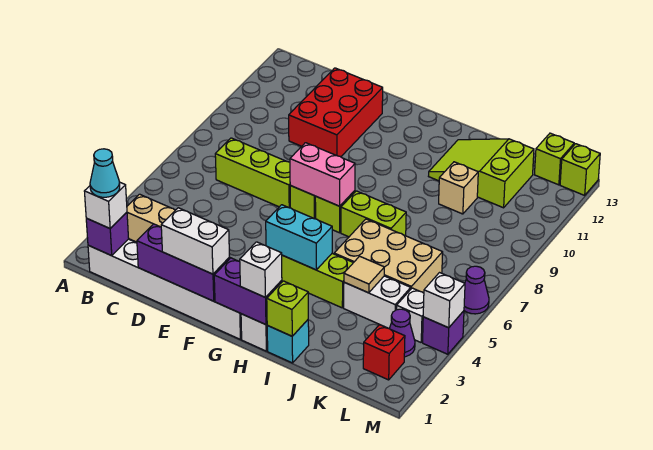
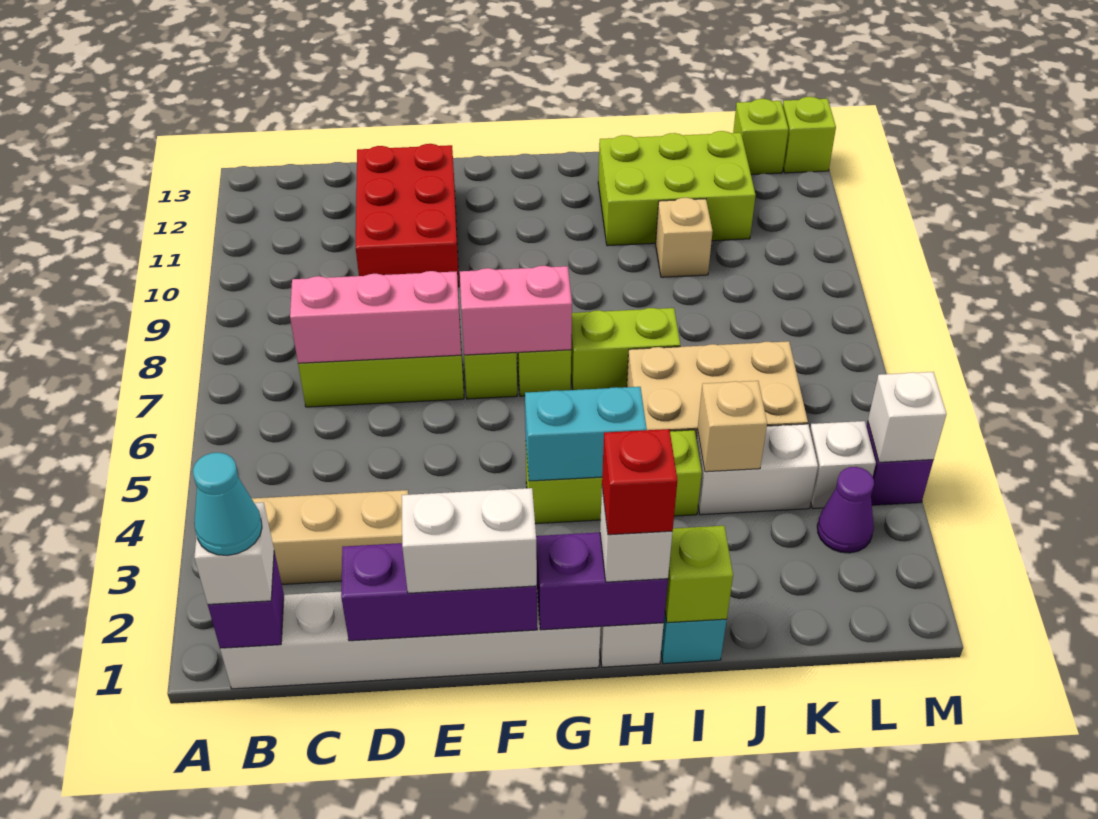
none -> pink brick C7:E7 level 2
lime slope I11:K12 level 1 top K -> lime brick I11:K12 level 1
tan tile J4 level 2 -> tan brick J4 level 2
red brick L2 level 1 -> red brick H1 level 4
purple cone M6 level 1 -> none

